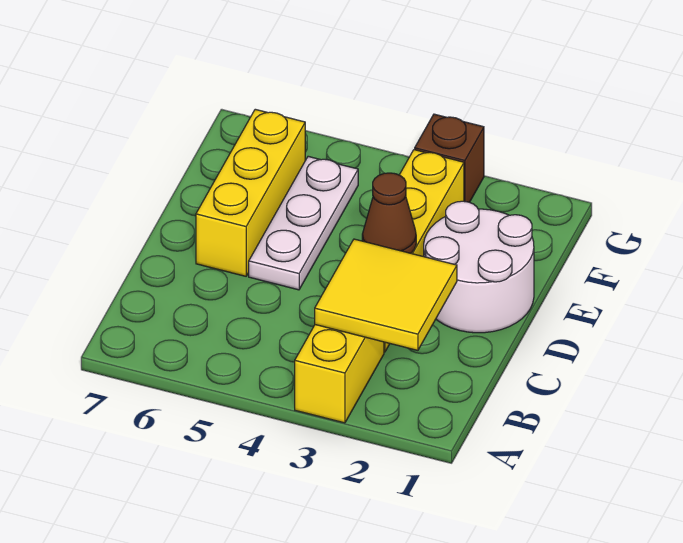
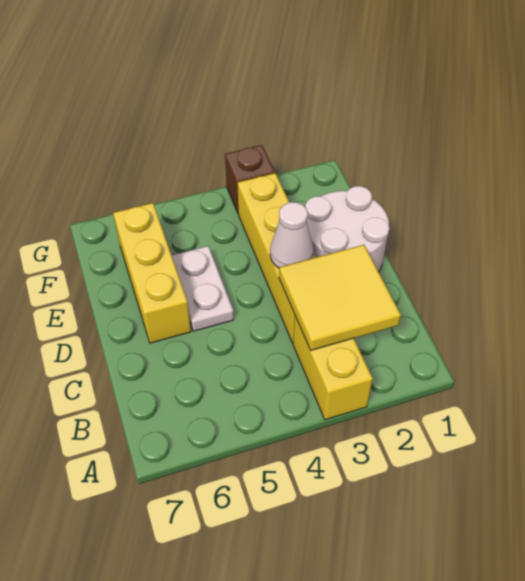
brown cone D3 level 2 -> white cone D3 level 2
white plate D5:F5 level 1 -> white plate D5:E5 level 1

